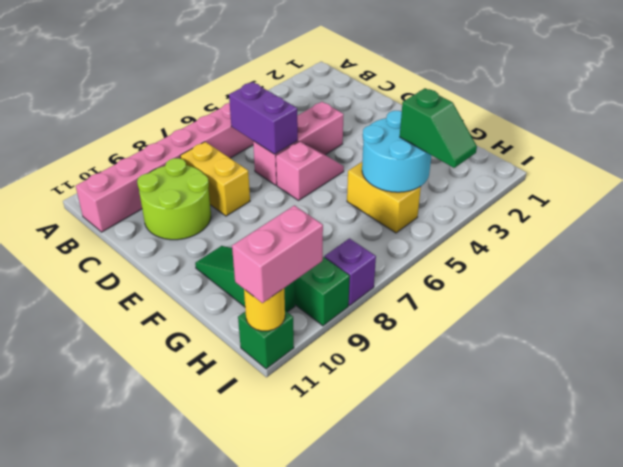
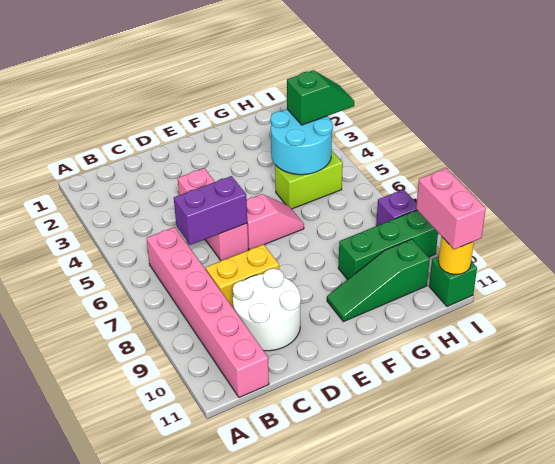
lime round brick C9:D10 level 1 -> white round brick C9:D10 level 1
pink slope E5:E6 level 1 top 6 -> pink slope E6:F6 level 1 top E
yellow brick G5:H5 level 1 -> lime brick G5:H5 level 1

